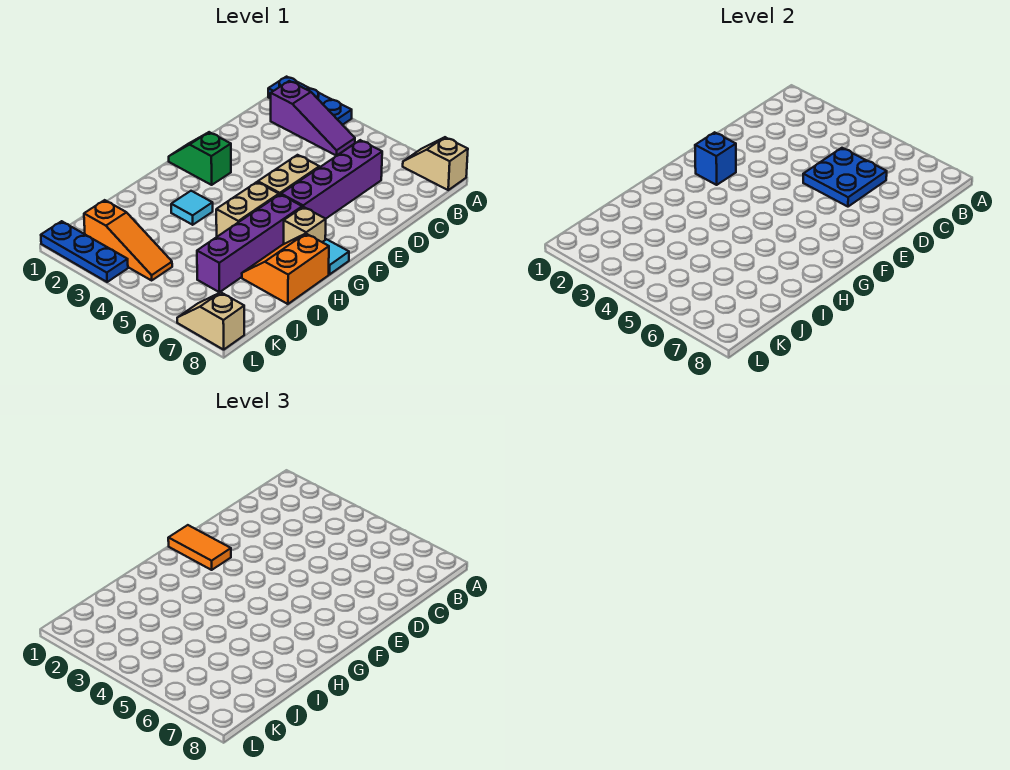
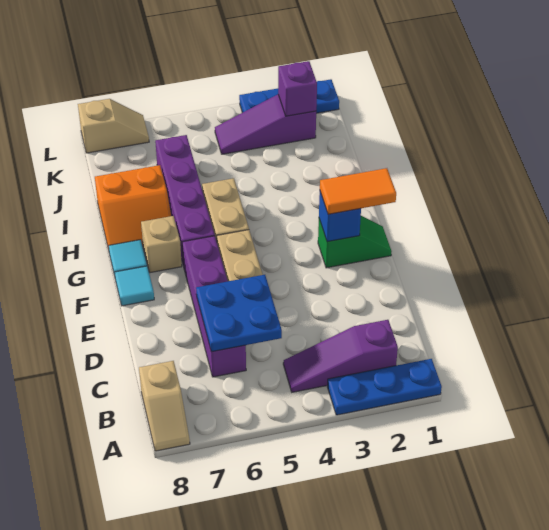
tan slope A7:A8 level 1 top 8 -> tan slope A8:B8 level 1 top B
cyan tile H3 level 1 -> cyan tile F8 level 1
orange slope H7:I8 level 1 top 8 -> orange slope H7:I8 level 1 top I
orange slope K2:K4 level 1 top 2 -> purple slope K2:K4 level 1 top 2
none -> purple brick K2 level 2

